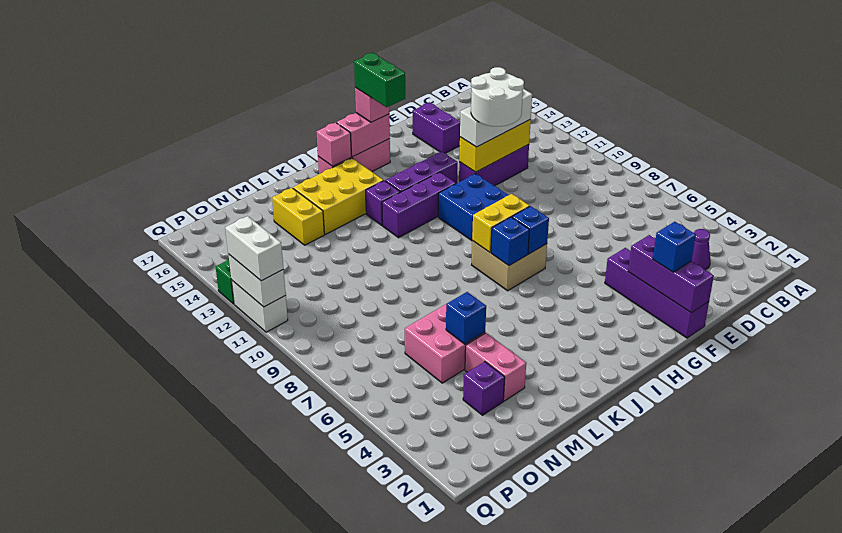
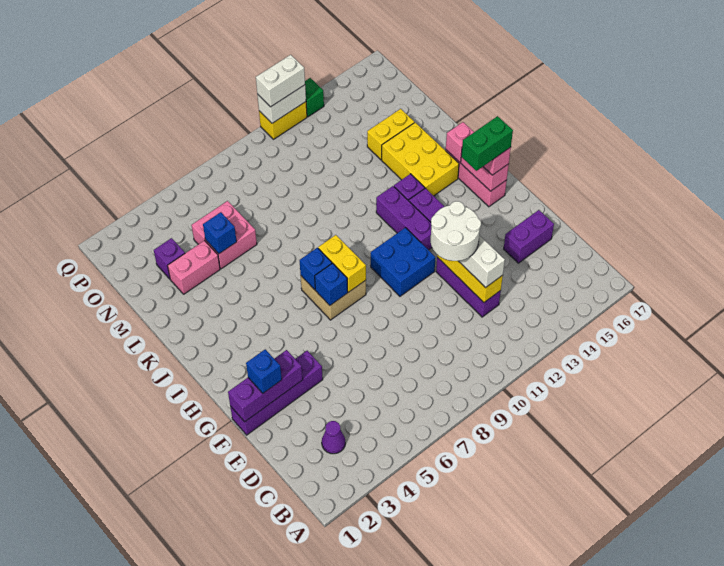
white brick Q11:Q12 level 1 -> yellow brick Q11:Q12 level 1

